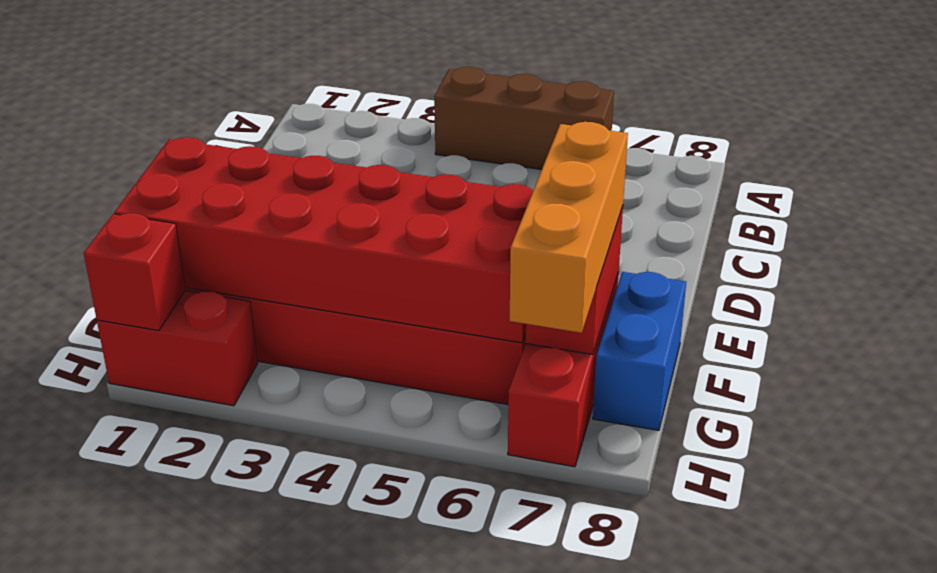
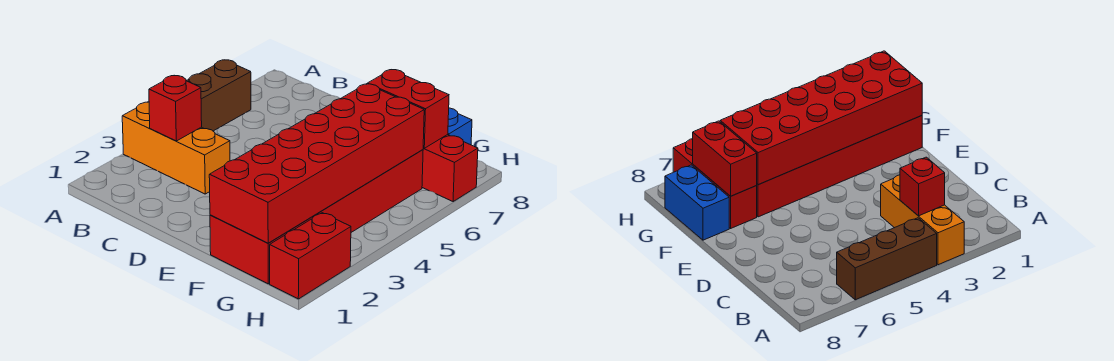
orange brick F7:H7 level 3 -> orange brick A3:C3 level 1
red brick H1 level 2 -> red brick B3 level 2

